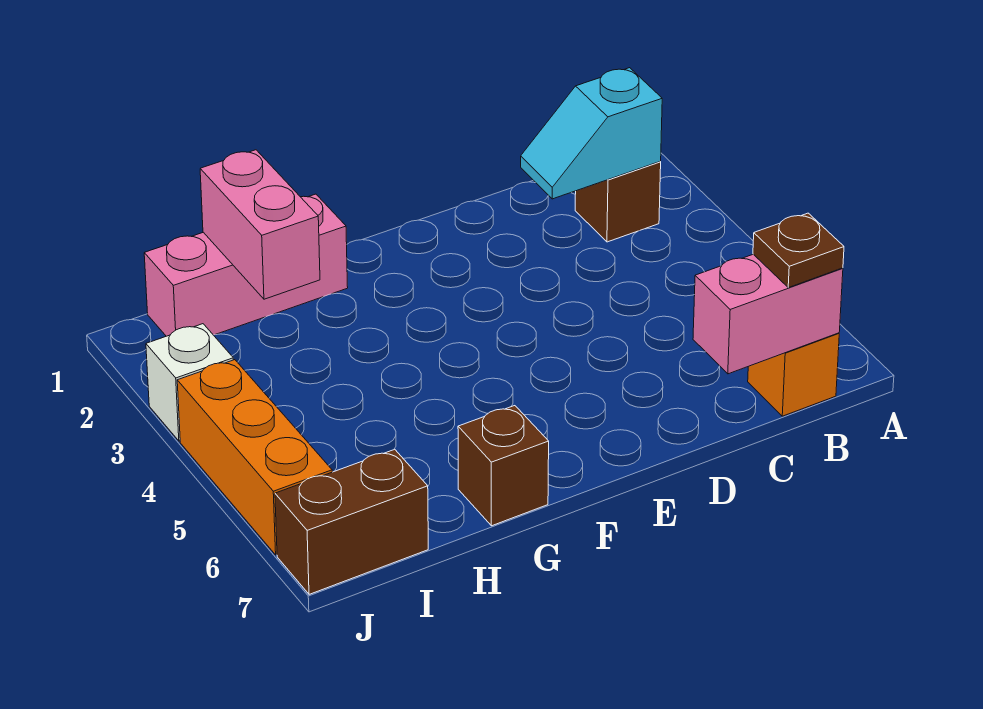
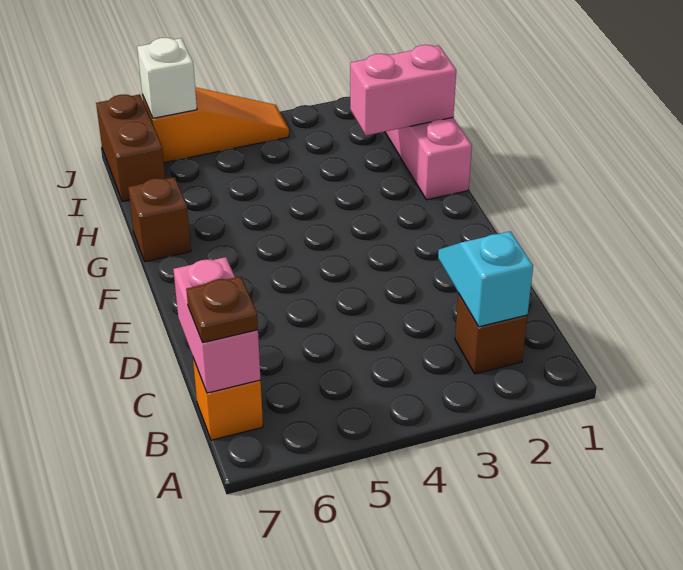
white brick J3 level 1 -> white brick J6 level 2
orange brick J4:J6 level 1 -> orange slope J4:J6 level 1 top 6

